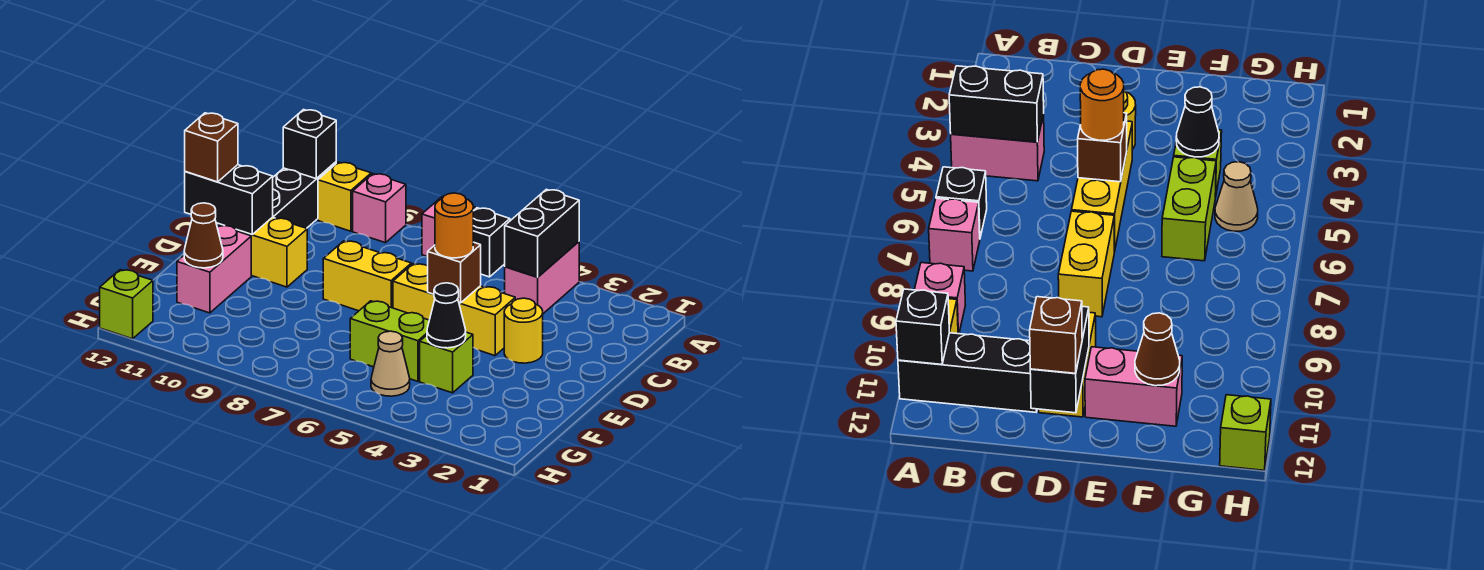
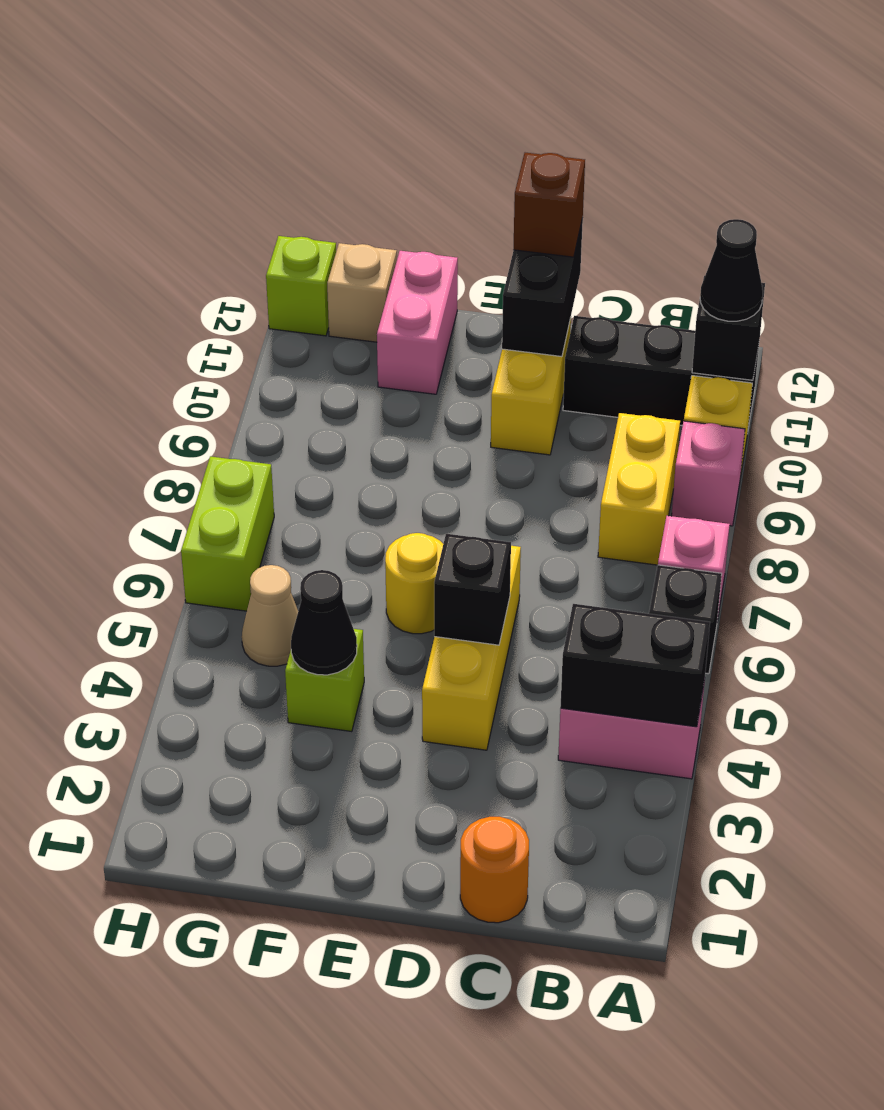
none -> black cone A11 level 3
yellow round brick D3 level 1 -> yellow round brick E6 level 1
brown brick D5 level 2 -> black brick D5 level 2
orange round brick D5 level 3 -> orange round brick C1 level 1
yellow brick D7:D8 level 1 -> yellow brick B8:B9 level 1
pink brick E11:F11 level 1 -> pink brick F11:F12 level 1
lime brick F5:F6 level 1 -> lime brick H6:H7 level 1
brown cone F11 level 2 -> none
none -> tan brick G12 level 1

